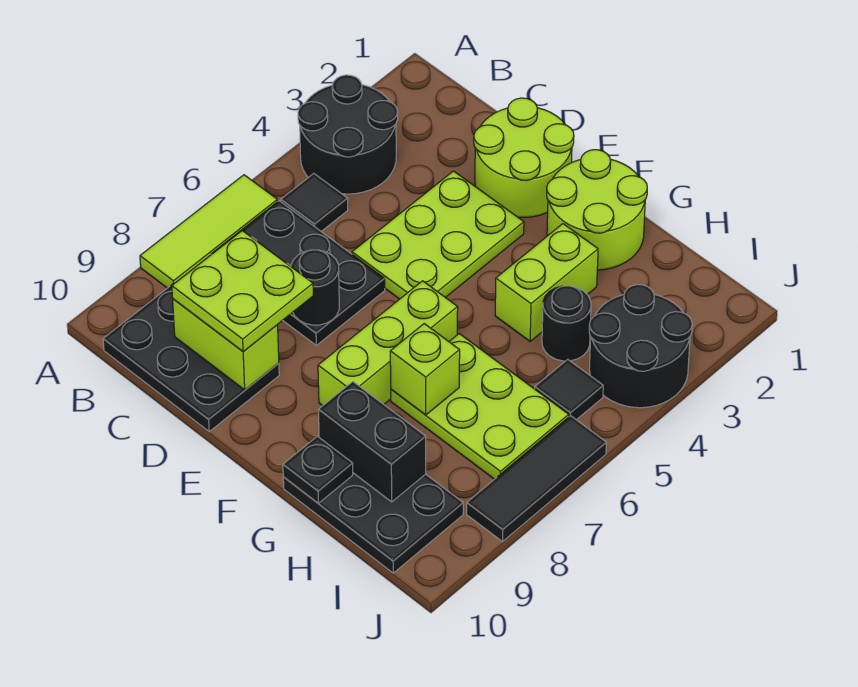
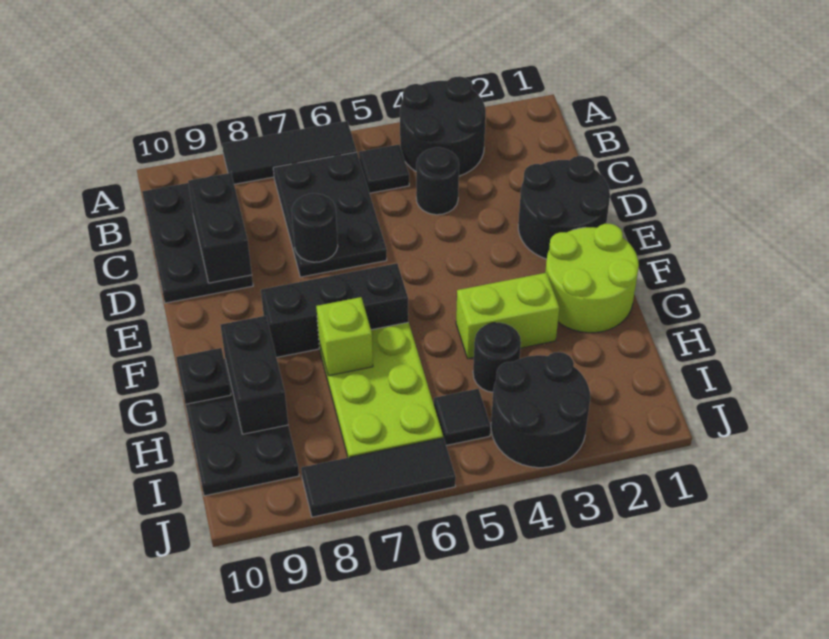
lime tile A6:A8 level 1 -> black tile A6:A8 level 1
none -> black round brick C4 level 1
lime plate C8:D9 level 3 -> none
lime brick C9:D9 level 2 -> black brick C9:D9 level 2
lime round brick D1:E2 level 1 -> black round brick D1:E2 level 1
lime plate D3:E5 level 1 -> none
lime brick F6:F8 level 1 -> black brick F6:F8 level 1

